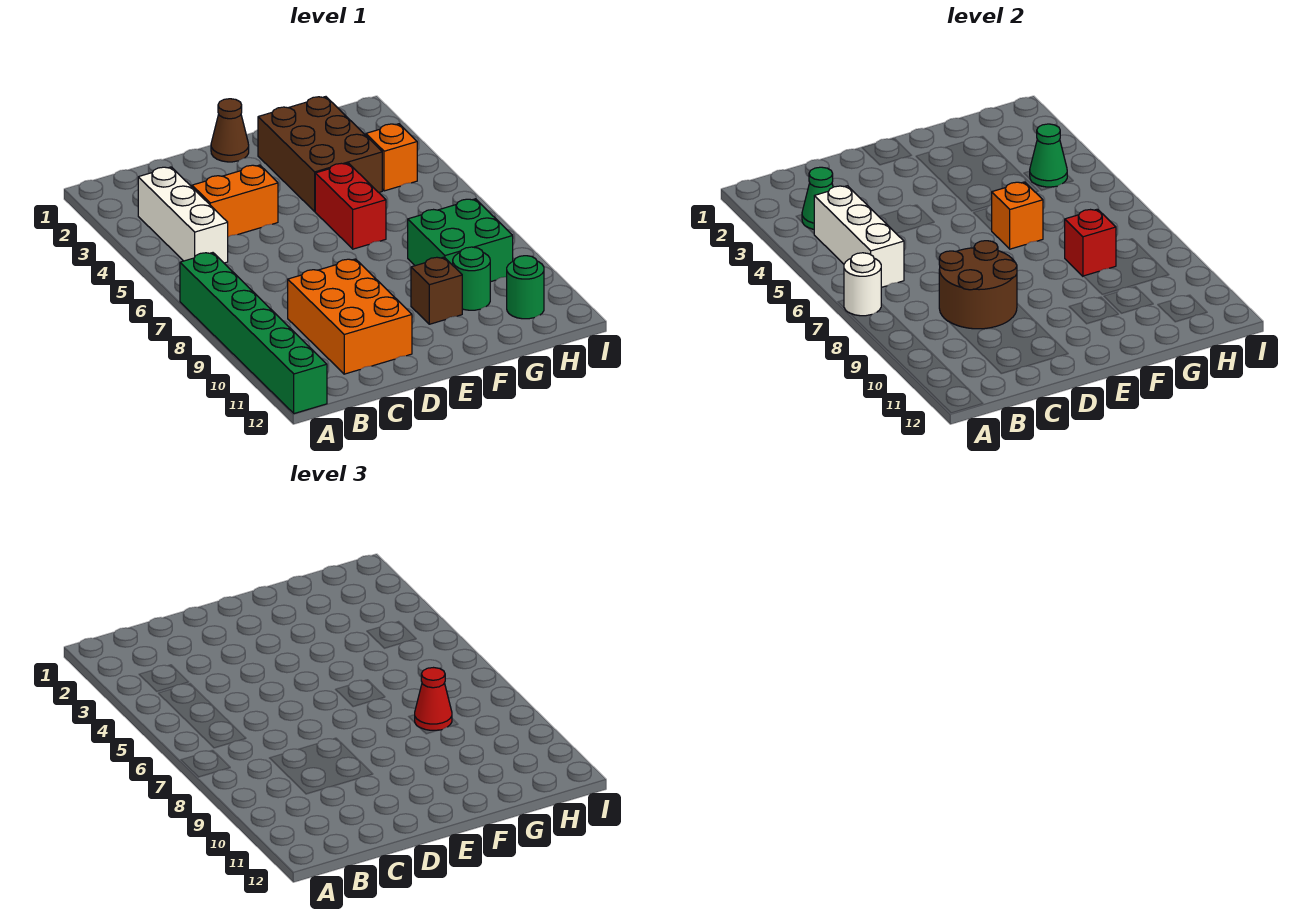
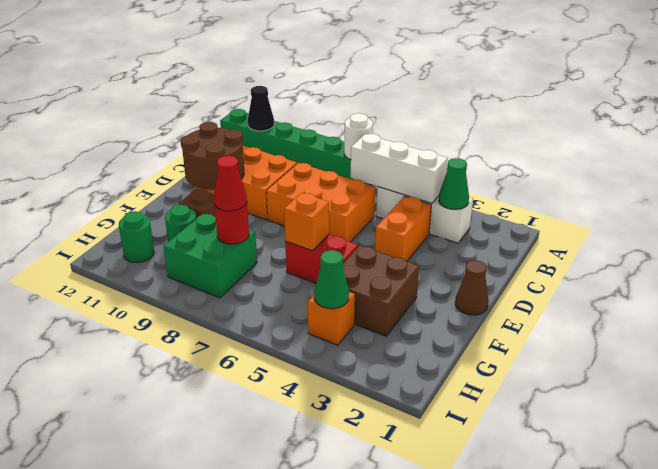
none -> black cone A11 level 2
none -> orange brick C6:D8 level 1
brown round brick C8:D9 level 2 -> brown round brick D10:E11 level 2
brown brick F2:G4 level 1 -> brown brick F3:G4 level 1
red brick G8 level 2 -> red round brick G8 level 2

